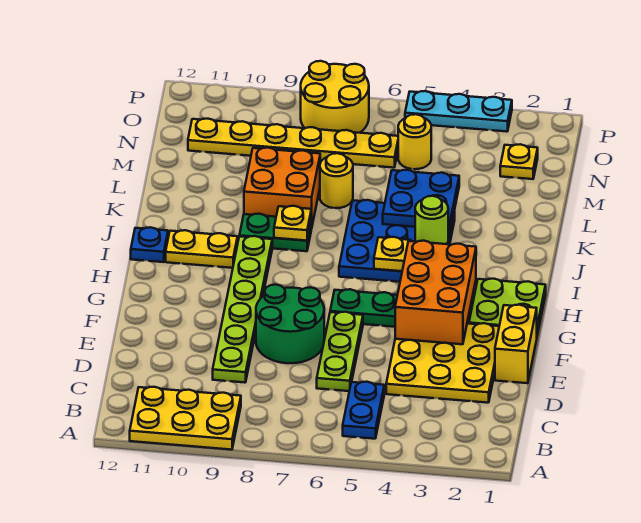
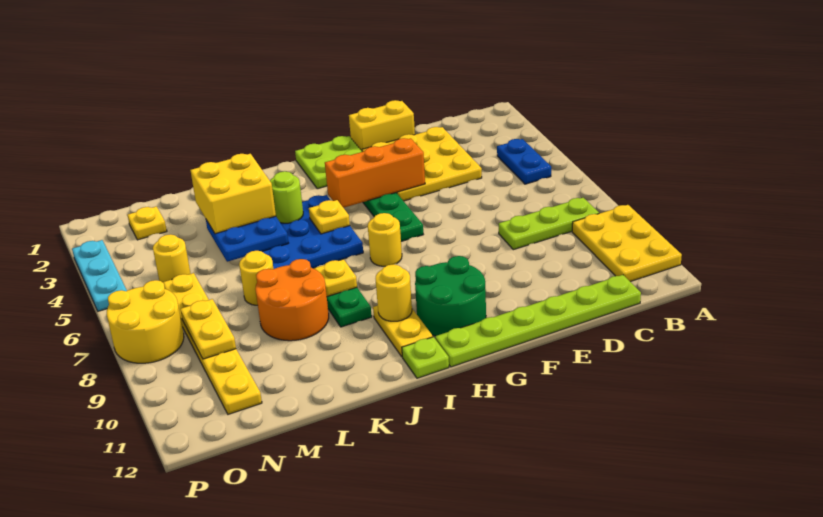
blue plate B5:C5 level 1 -> blue plate B4:B5 level 1
lime plate D6:F6 level 1 -> lime plate B8:D8 level 1
lime plate D9:I9 level 1 -> lime plate C12:H12 level 1
green round brick E7:F8 level 1 -> green round brick G10:H11 level 1
orange brick F3:H4 level 2 -> orange brick F4:H4 level 2
none -> yellow round brick H7 level 1
none -> yellow round brick I10 level 2
blue plate I12 level 1 -> lime plate I12 level 1
none -> yellow brick K3:L4 level 3
orange brick K8:L9 level 1 -> orange round brick K8:L9 level 1
none -> yellow plate N8:N9 level 2

